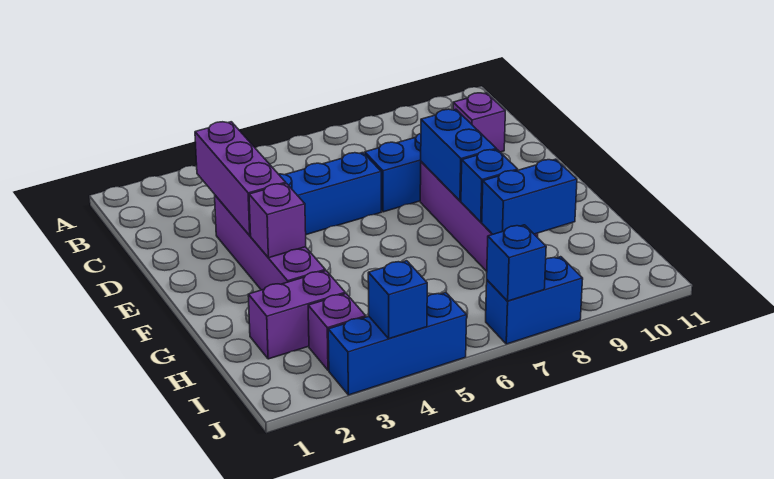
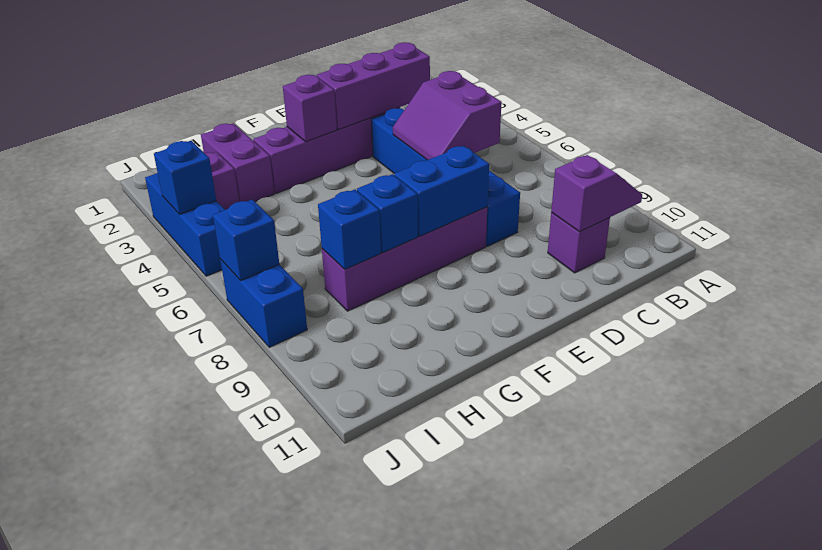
none -> purple slope B10:C10 level 2 top C
none -> purple slope C5:D6 level 2 top C
blue brick H8:H9 level 2 -> blue brick H8 level 2

